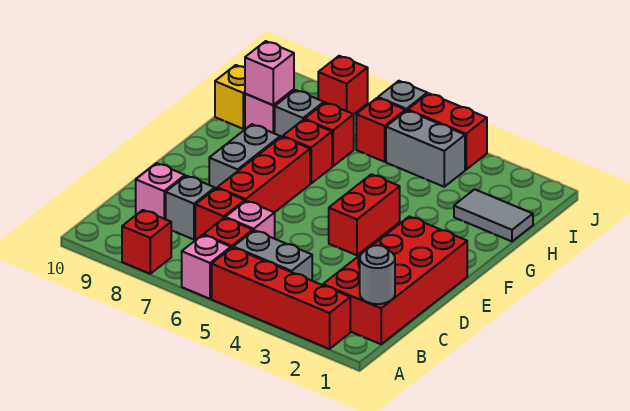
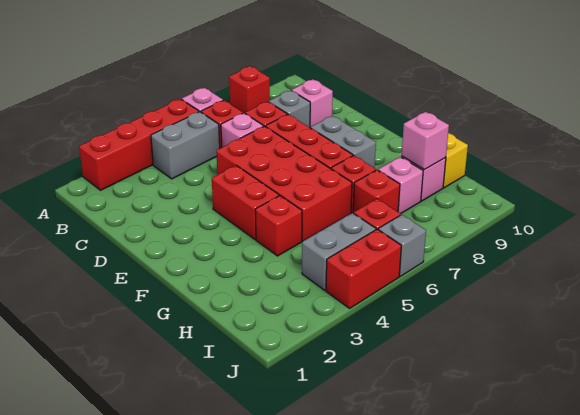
red brick B1:E2 level 1 -> red brick D5:G6 level 1
grey round brick B1 level 2 -> none
grey tile H1:H2 level 1 -> none
grey brick H8 level 1 -> pink brick H8 level 1
red brick J8 level 1 -> red brick G4 level 1

